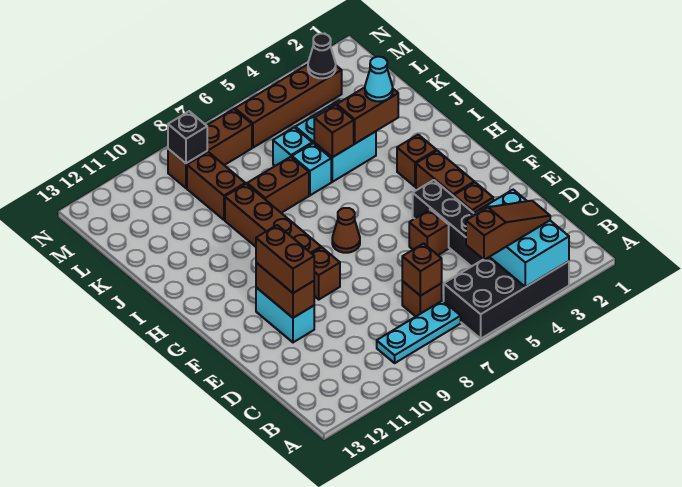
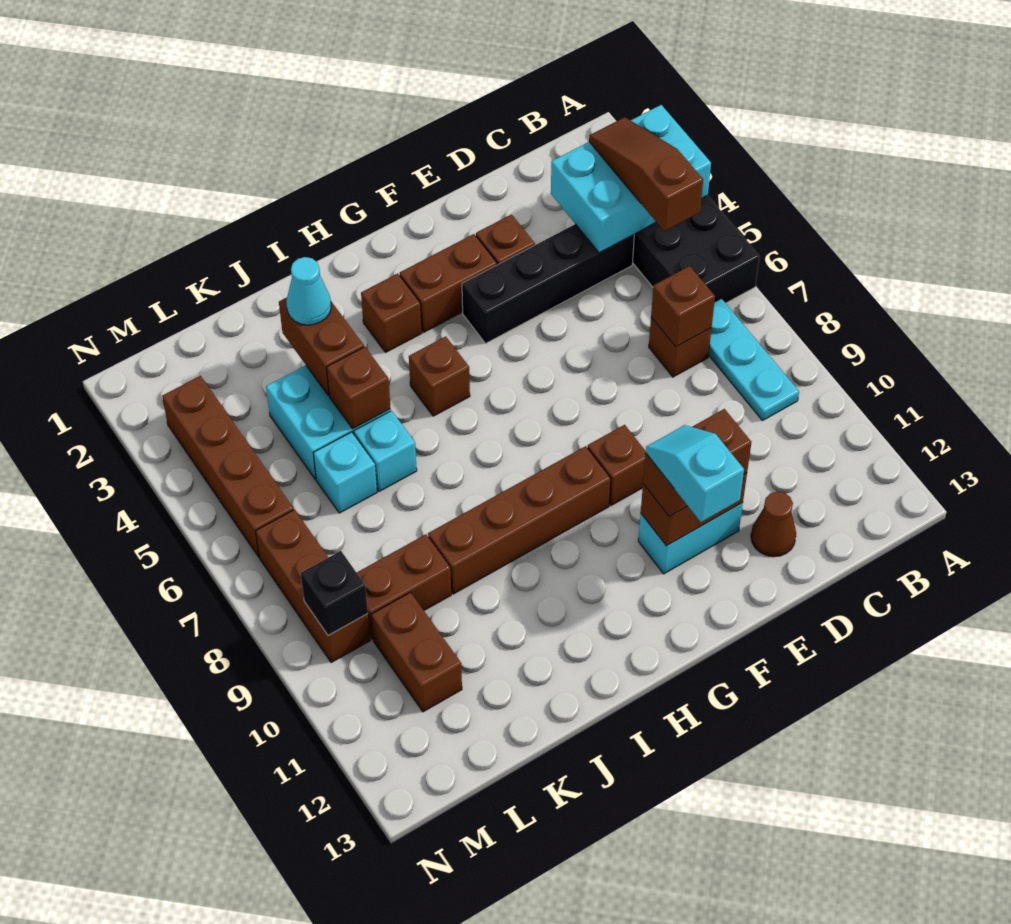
brown brick E5 level 1 -> brown brick H5 level 1
none -> cyan slope F11:F12 level 4 top 12
brown cone G7 level 1 -> brown cone D12 level 1
brown brick J7:J8 level 1 -> brown brick L10:L11 level 1
black cone M3 level 2 -> none

